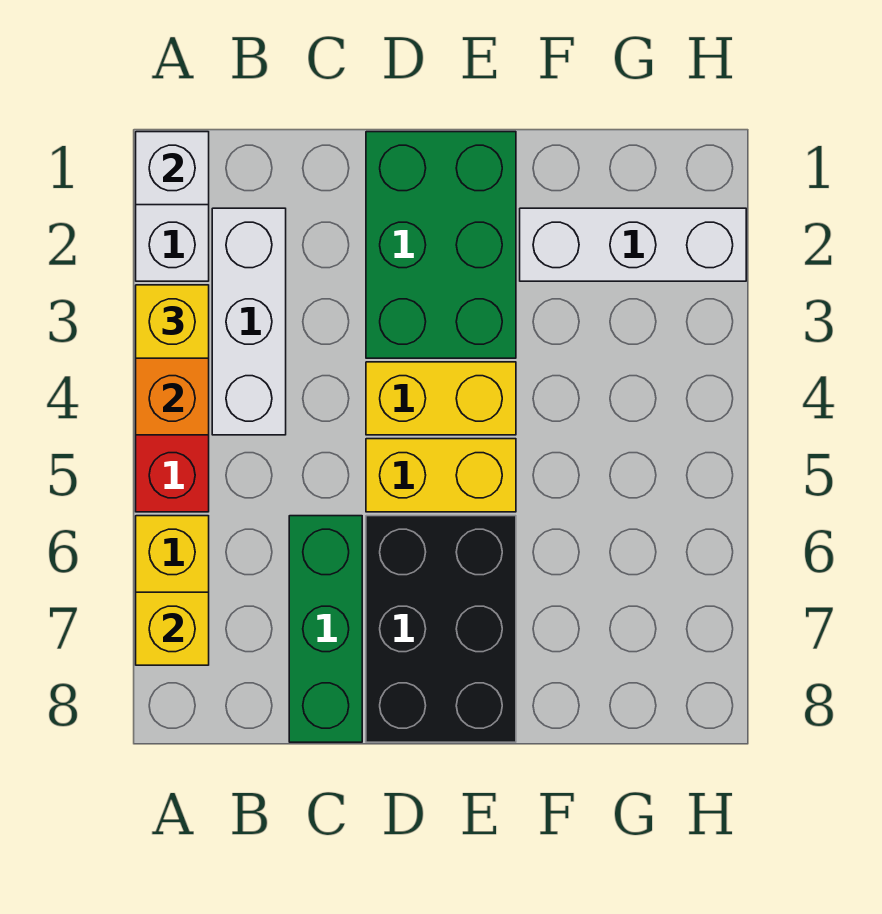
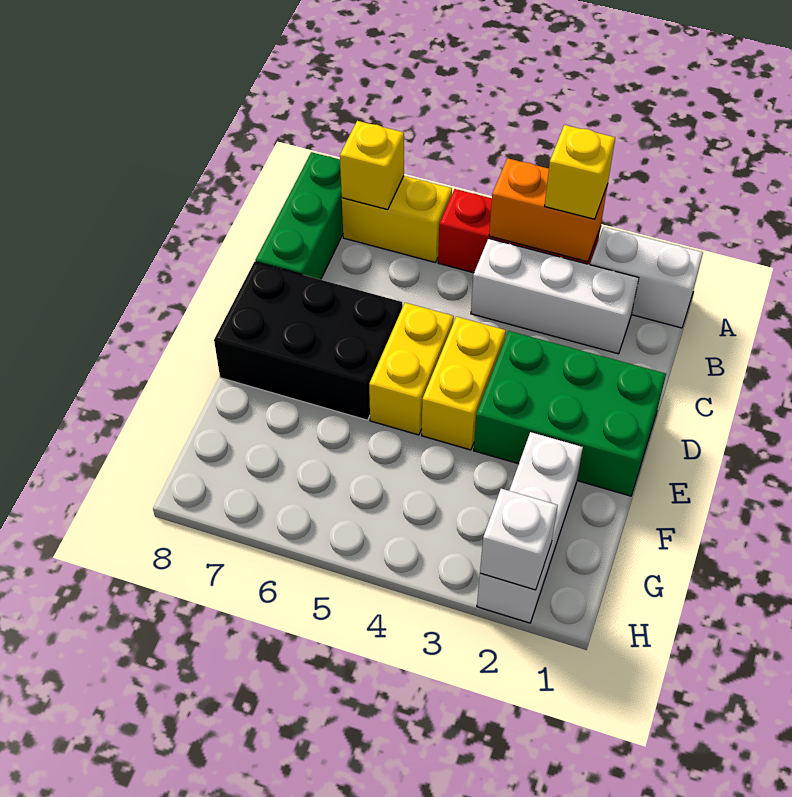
white brick A1 level 2 -> white brick H2 level 2
green brick C6:C8 level 1 -> green brick A8:C8 level 1

